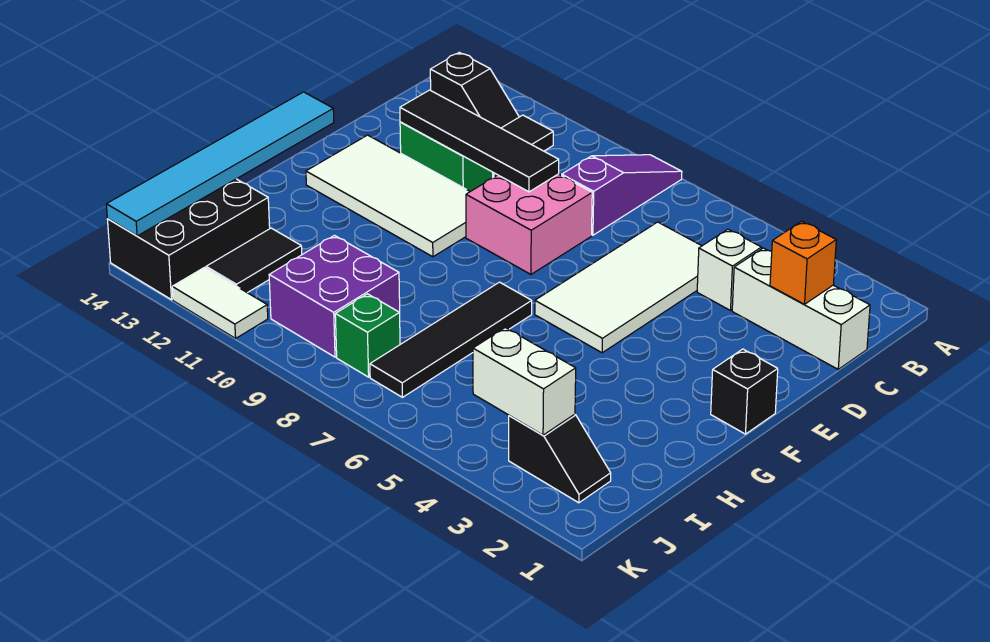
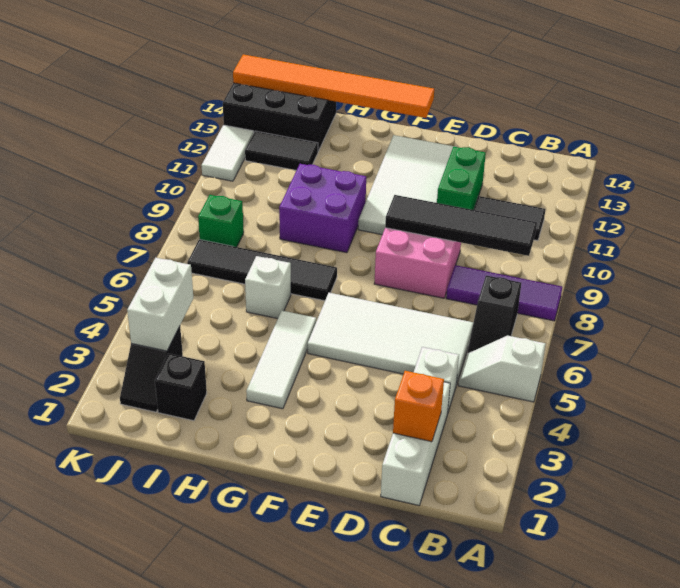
none -> white slope A5:B5 level 1 top A
purple slope A8:C8 level 1 top C -> purple tile A8:C8 level 1
black slope B12:B13 level 1 top 13 -> black slope B6:B7 level 1 top 7
black tile D9:D12 level 2 -> black tile B9:E9 level 2
black brick F1 level 1 -> black brick I2 level 1
cyan tile F14:K14 level 2 -> orange tile F14:K14 level 2
none -> white tile G3:G5 level 1
none -> white brick H6 level 1
purple brick I9:J10 level 1 -> purple brick G9:H10 level 1

